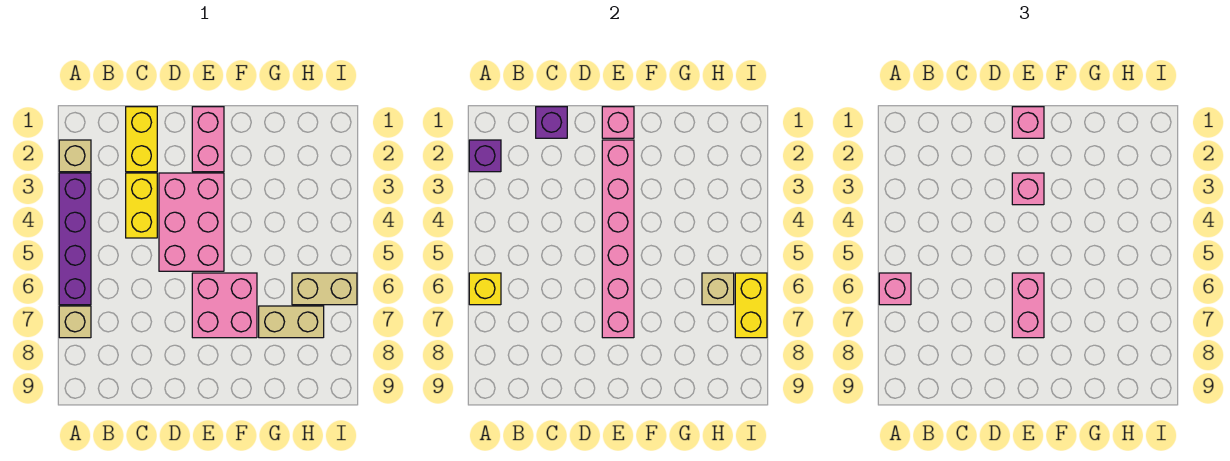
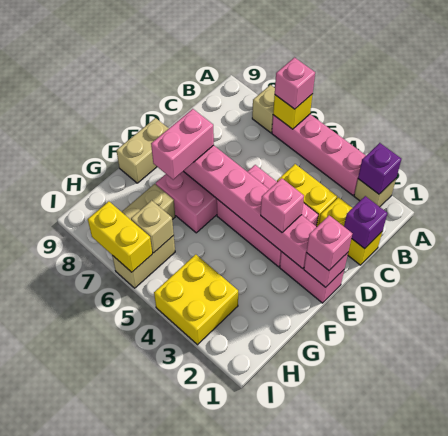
purple brick A3:A6 level 1 -> pink brick A3:A6 level 1
pink brick E6:E7 level 3 -> pink brick E7:F7 level 3
none -> tan brick E9:F9 level 1
none -> yellow brick H3:I4 level 1

